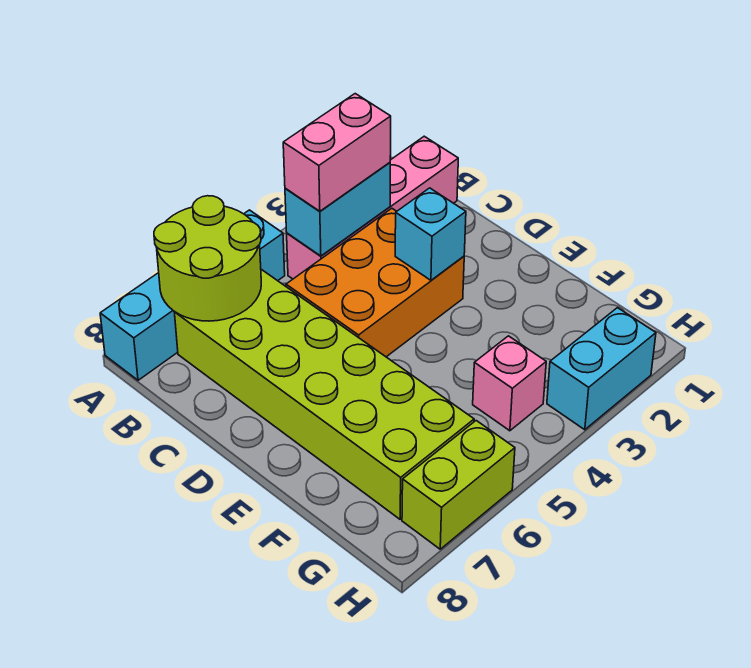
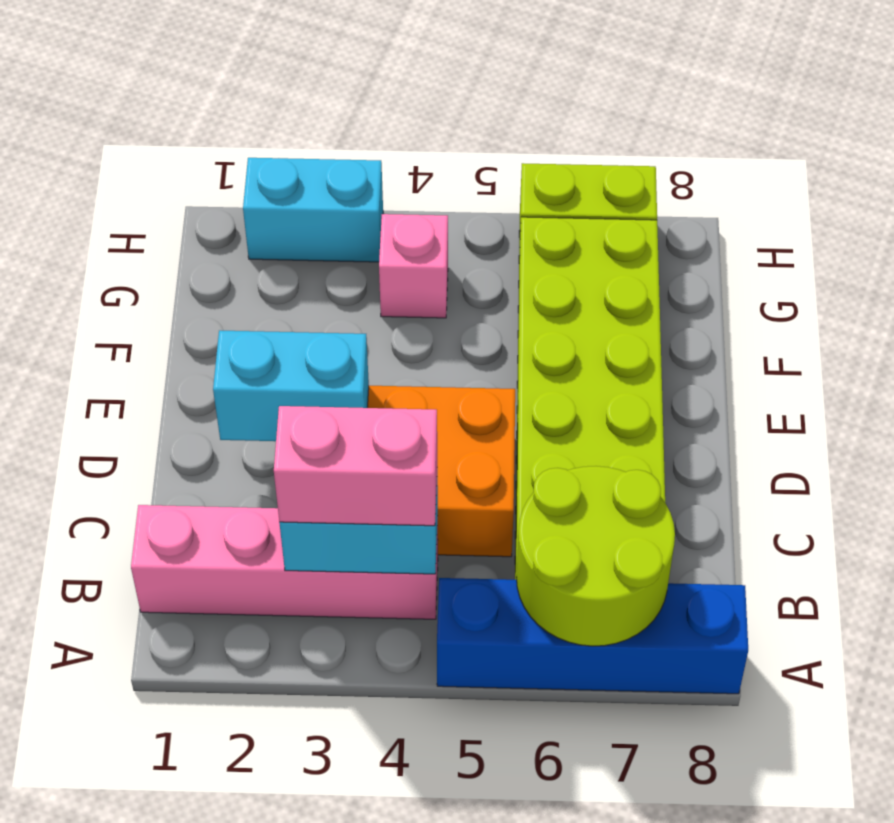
cyan brick A5:A8 level 1 -> blue brick A5:A8 level 1
cyan brick D3 level 2 -> cyan brick D2:D3 level 2

